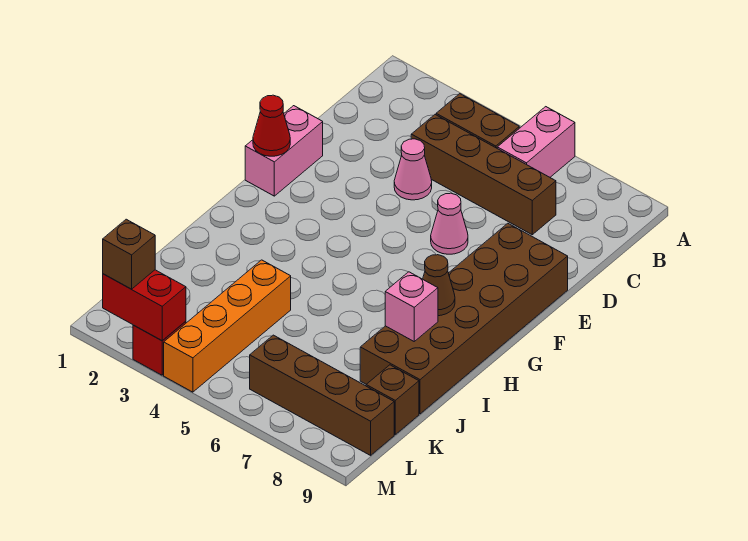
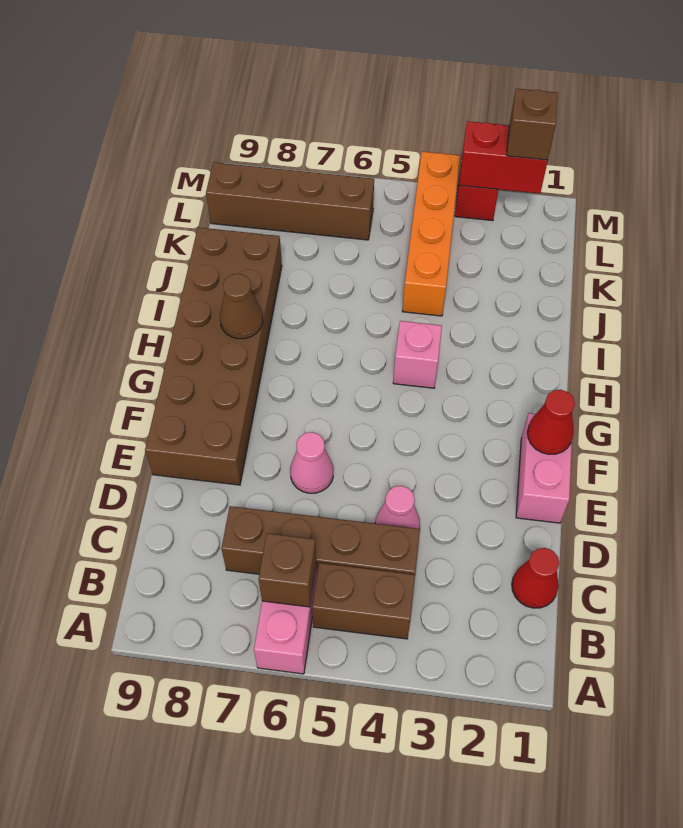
none -> red cone C1 level 1
pink brick I8 level 2 -> pink brick H4 level 1
brown brick K9 level 1 -> brown brick B6 level 2

